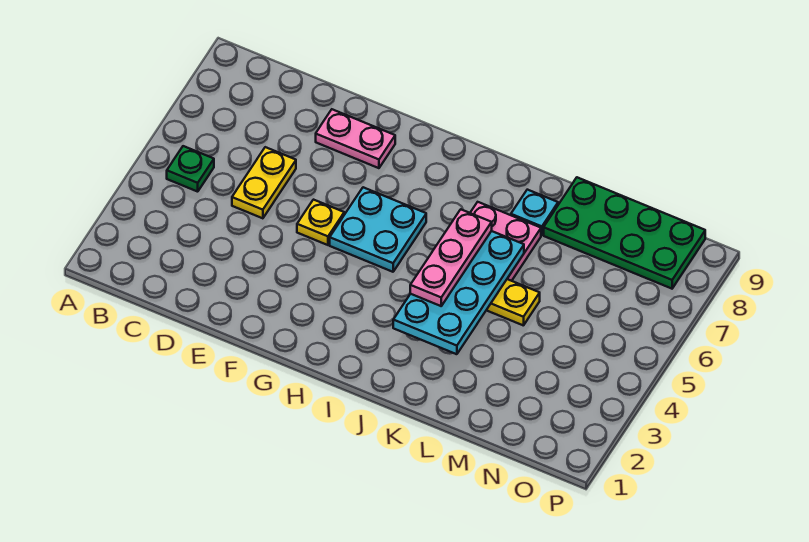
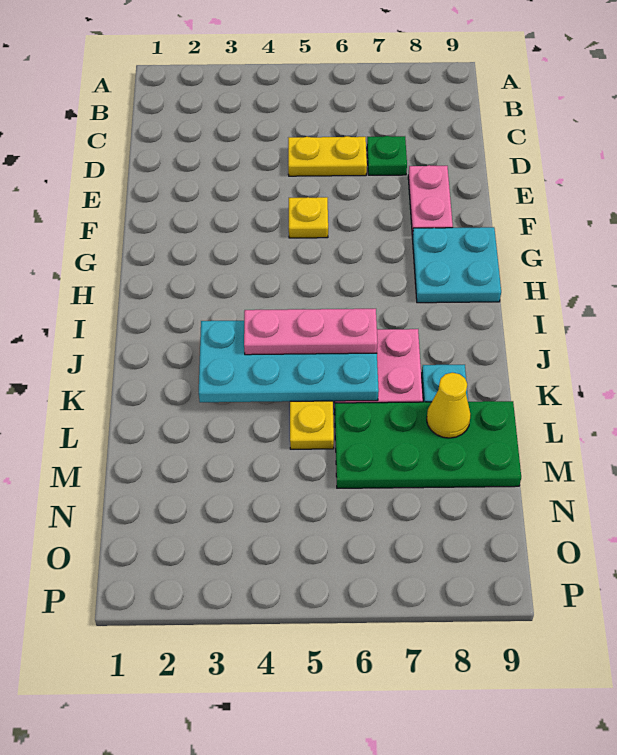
green plate B5 level 1 -> green plate D7 level 1
cyan plate G5:H6 level 1 -> cyan plate G8:H9 level 1
green plate L8:O9 level 1 -> green plate L6:M9 level 1
none -> yellow cone L8 level 2

